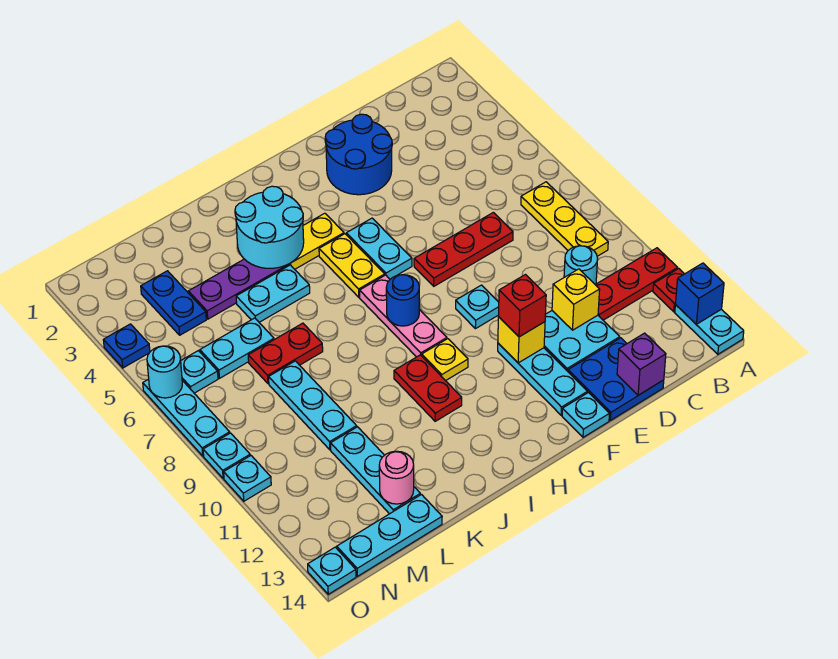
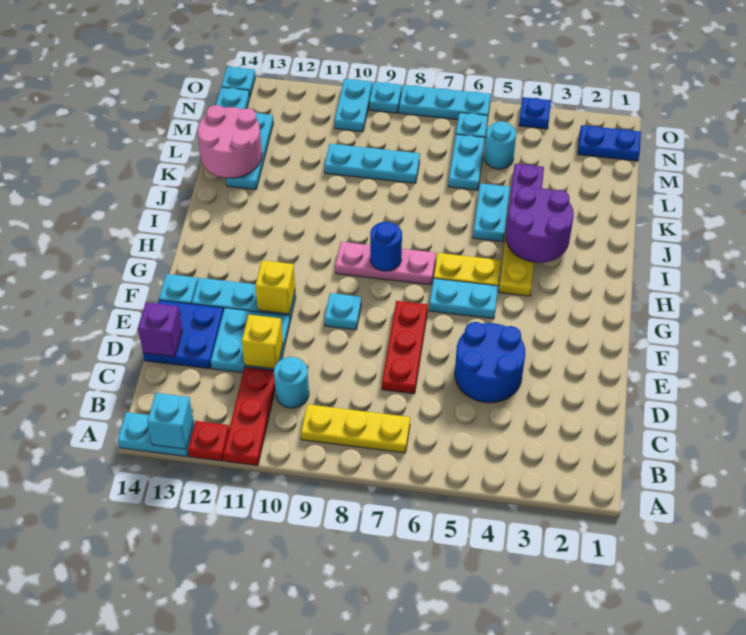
blue brick A13 level 2 -> cyan brick A13 level 2
blue round brick E2:F3 level 1 -> blue round brick D4:E5 level 1
red brick F11 level 3 -> none
yellow plate H10 level 1 -> none
cyan round brick I3:J4 level 2 -> purple round brick I3:J4 level 2
red plate I10:I11 level 1 -> none
red plate K7:L7 level 1 -> none
cyan plate L11:L13 level 1 -> cyan plate K13:M13 level 1
pink round brick L13 level 2 -> pink round brick K13:L14 level 2
blue plate M3:M4 level 1 -> blue plate N1:N2 level 1
cyan round brick O6 level 2 -> cyan round brick M5 level 1
cyan plate O10 level 1 -> cyan plate N10:O10 level 1

